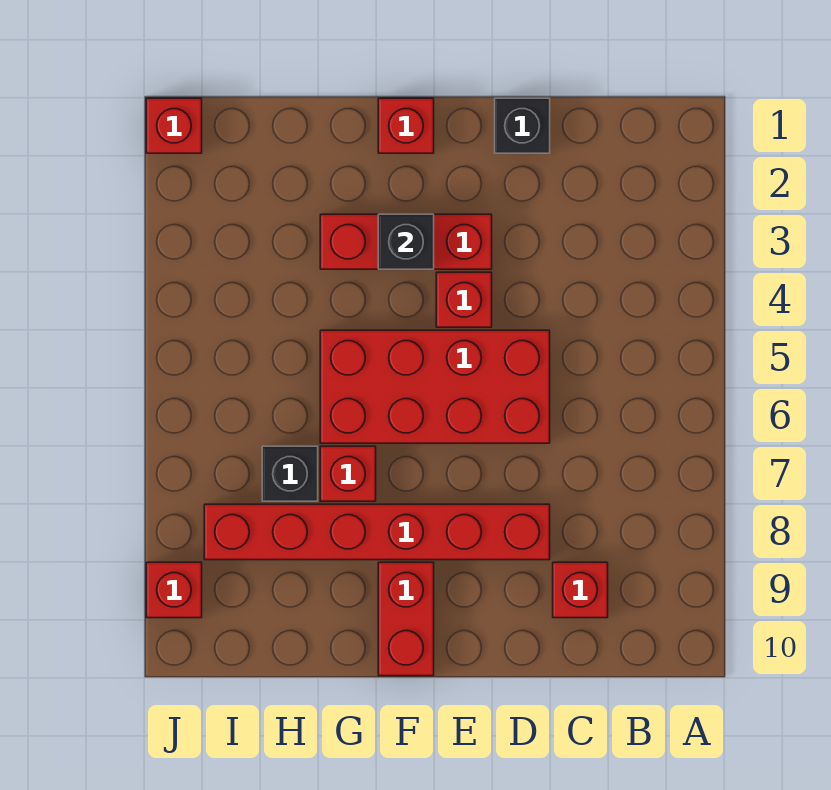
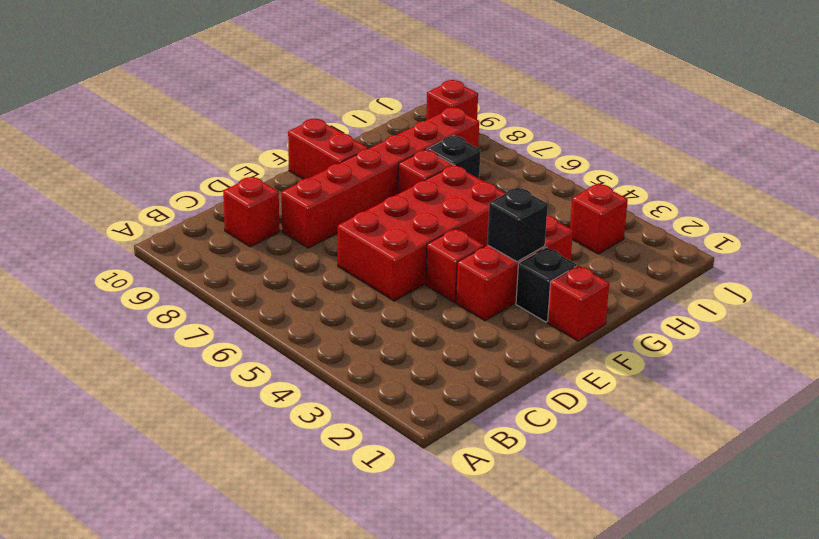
black brick D1 level 1 -> black brick F2 level 1
red brick J1 level 1 -> red brick I3 level 1

